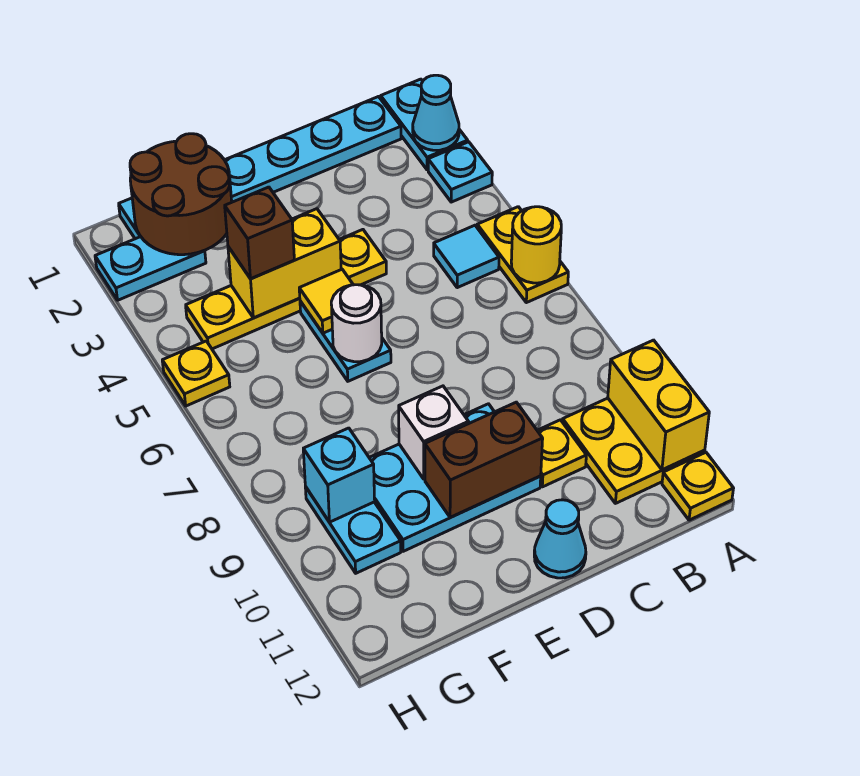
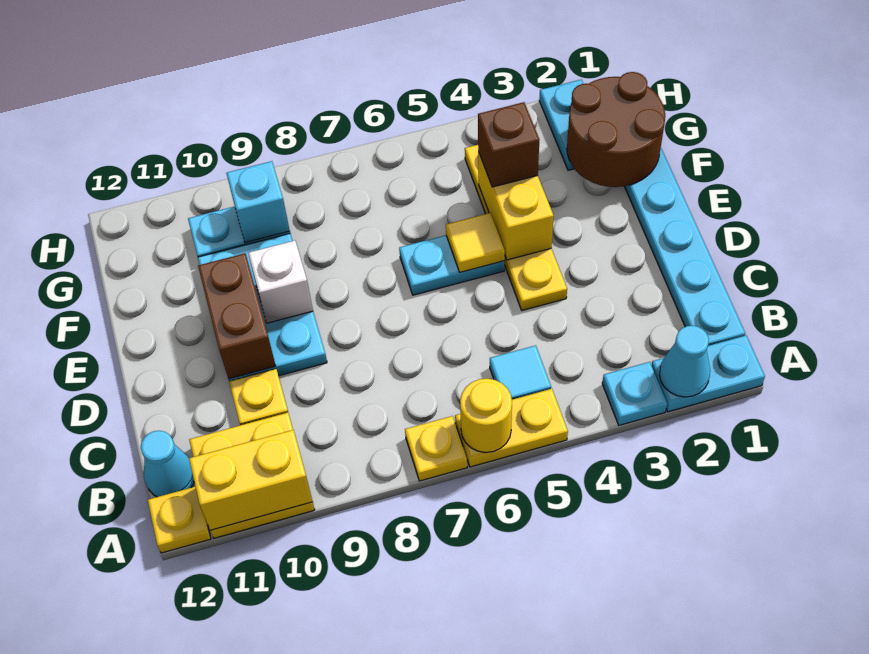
cyan cone D12 level 1 -> cyan cone B12 level 1
white round brick E6 level 2 -> none
yellow plate H5 level 1 -> yellow plate A7 level 1

